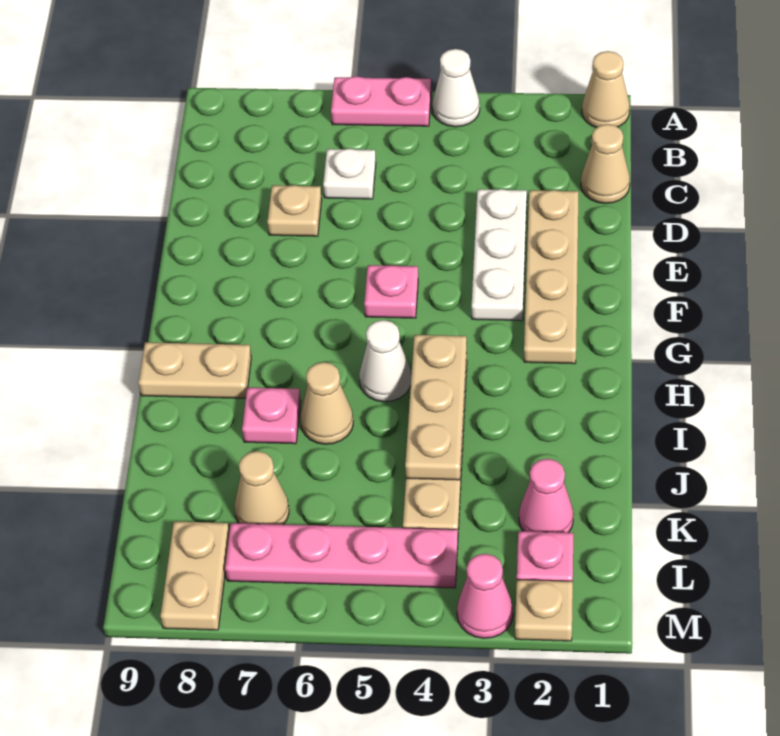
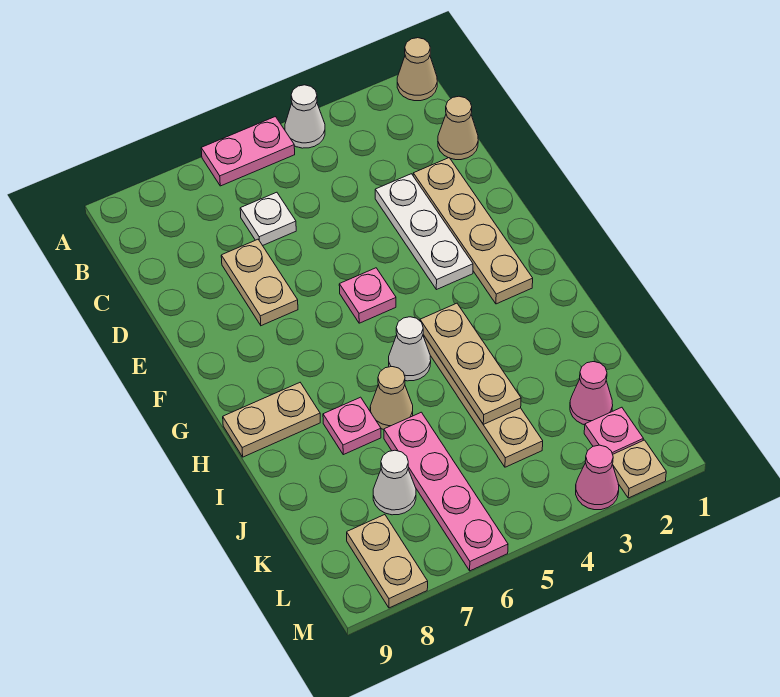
tan plate D7 level 1 -> tan plate D7:E7 level 1
tan cone K7 level 1 -> white cone K7 level 1
pink plate L4:L7 level 1 -> pink plate J6:M6 level 1

